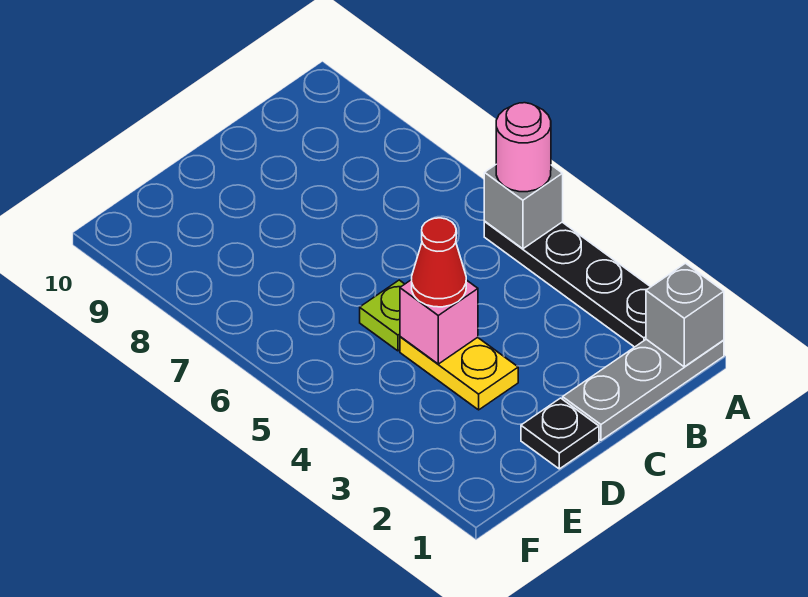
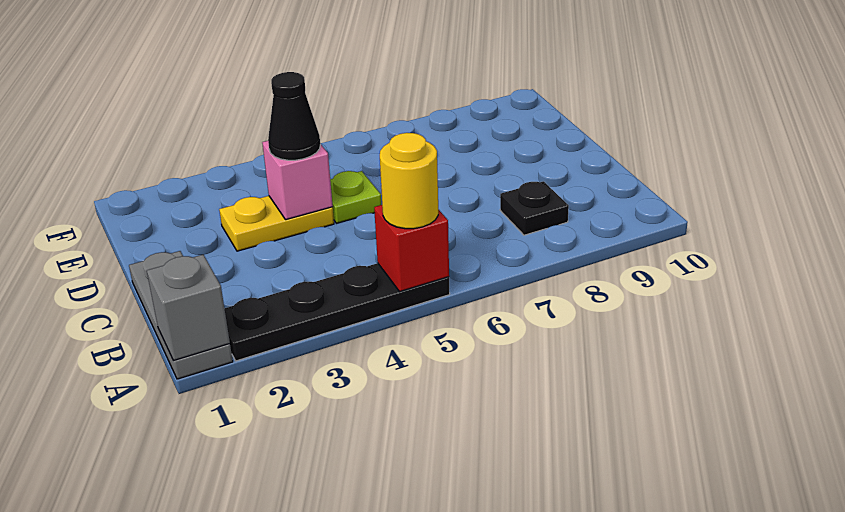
grey brick A5 level 2 -> red brick A5 level 2
pink round brick A5 level 3 -> yellow round brick A5 level 3
black plate D1 level 1 -> black plate B8 level 1
red cone D4 level 3 -> black cone D4 level 3

